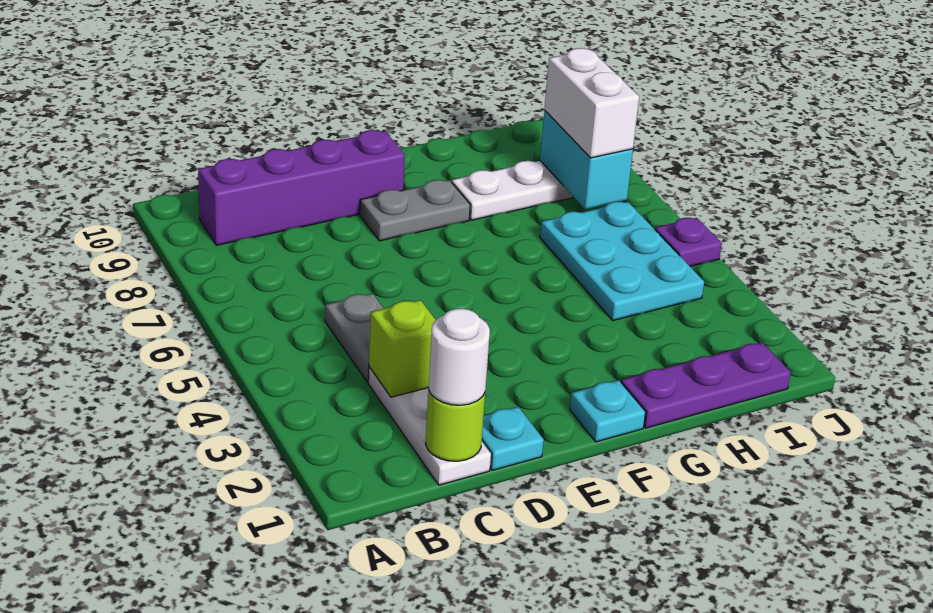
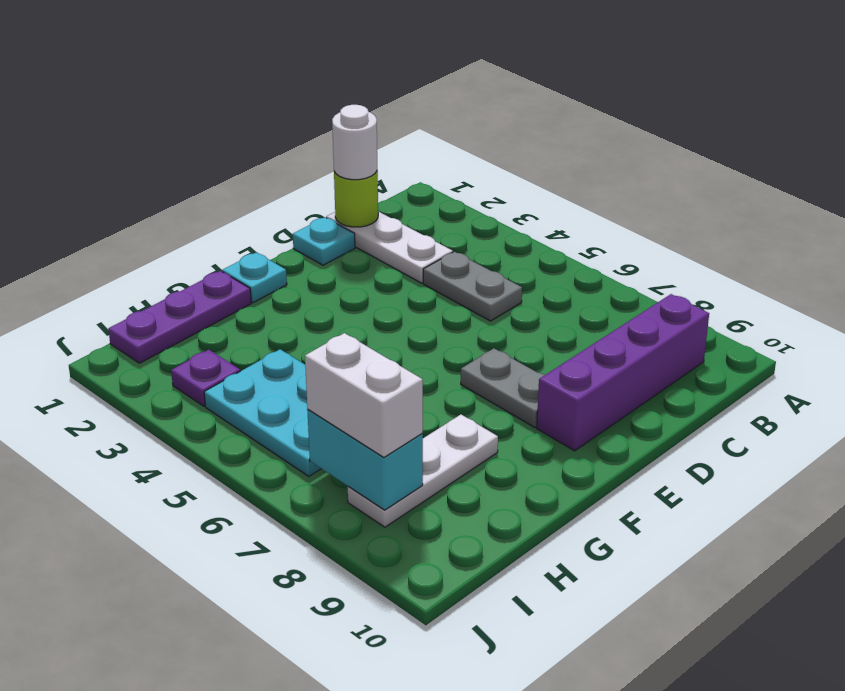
lime brick C3 level 2 -> none
grey plate E8:F8 level 1 -> grey plate E7:E8 level 1
purple plate J5 level 1 -> purple plate I3 level 1

